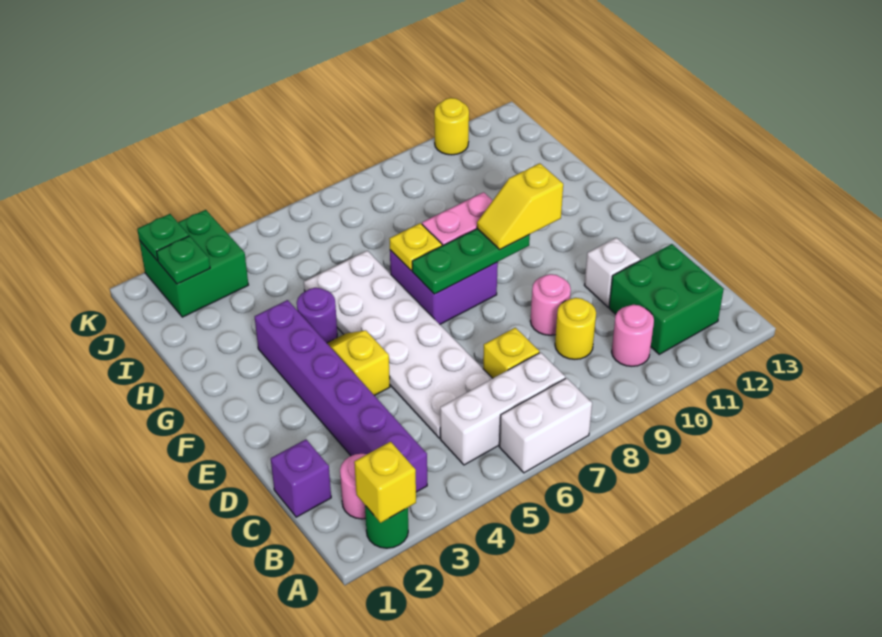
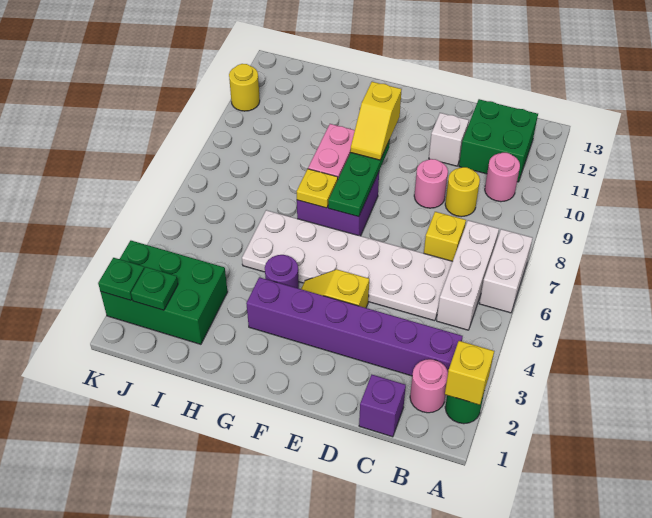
green brick J2:K3 level 1 -> green brick I2:K3 level 1

